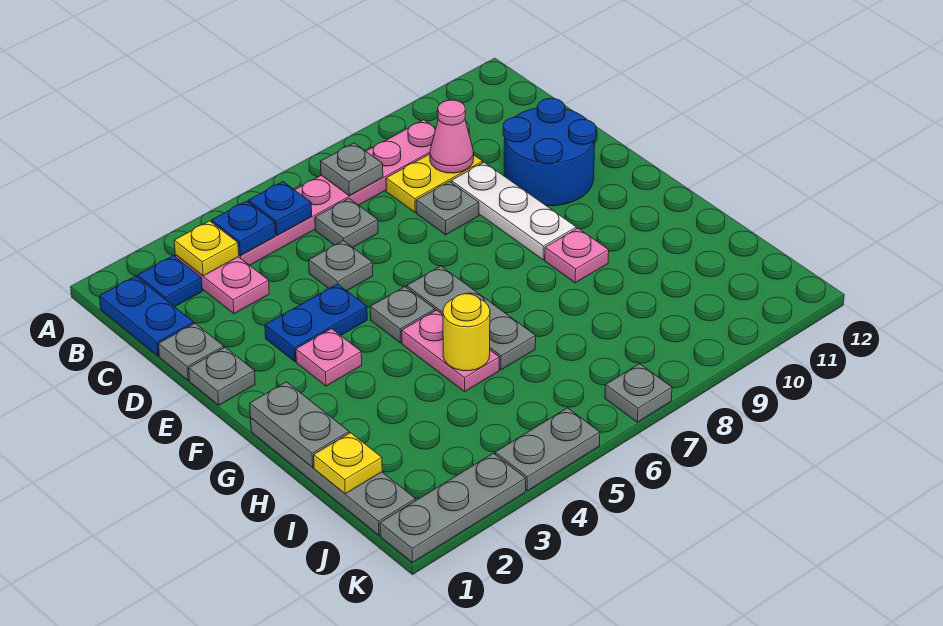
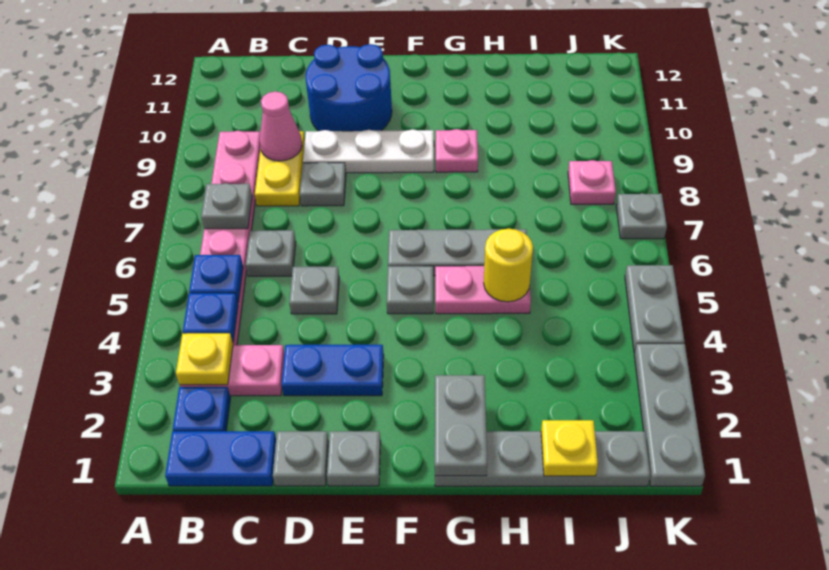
blue plate E3:E4 level 1 -> blue plate D3:E3 level 1
pink plate F3 level 1 -> pink plate J8 level 1
grey plate G1:H1 level 2 -> grey plate G1:G2 level 2

